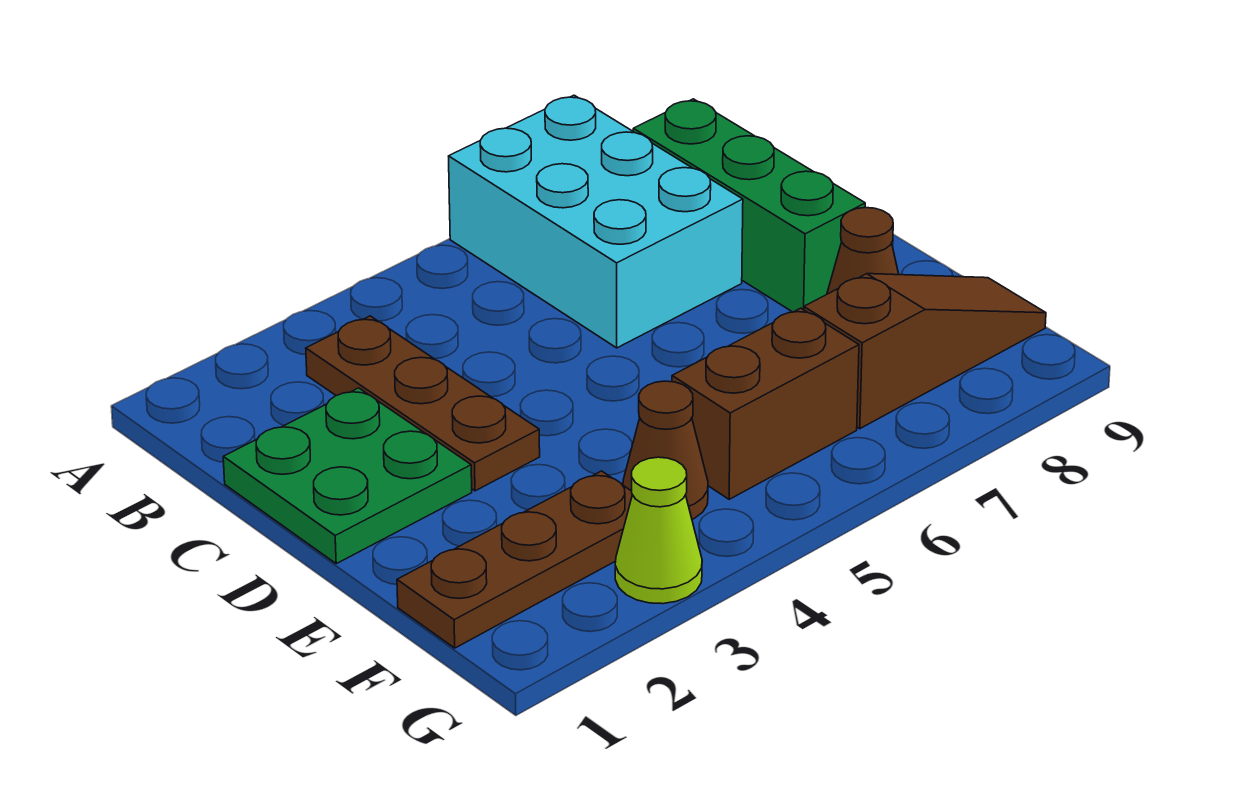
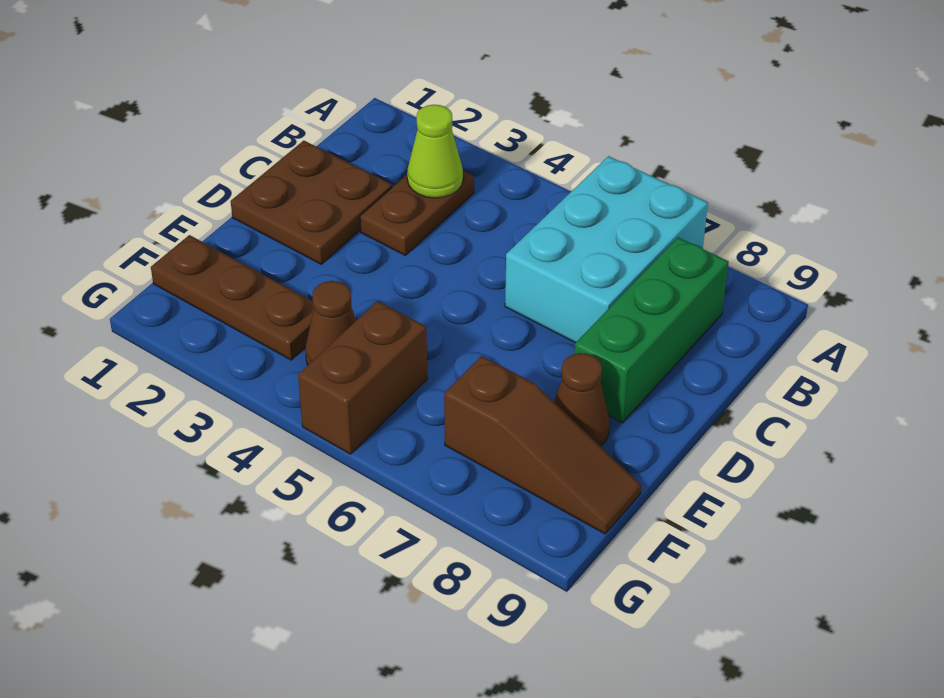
brown plate B3:D3 level 1 -> brown plate B3:C3 level 1
green plate C1:D2 level 1 -> brown plate C1:D2 level 1
brown brick F5:F6 level 1 -> brown brick F5:G5 level 1
lime cone G3 level 1 -> lime cone B3 level 2

